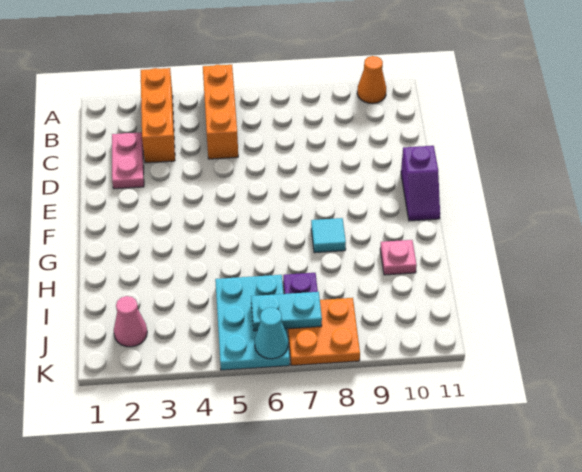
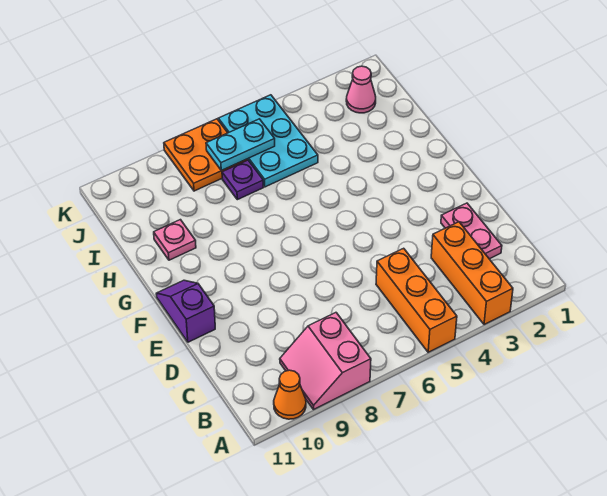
none -> pink slope A8:B9 level 1 top 8
cyan tile G8 level 1 -> none
cyan cone K6 level 2 -> none

